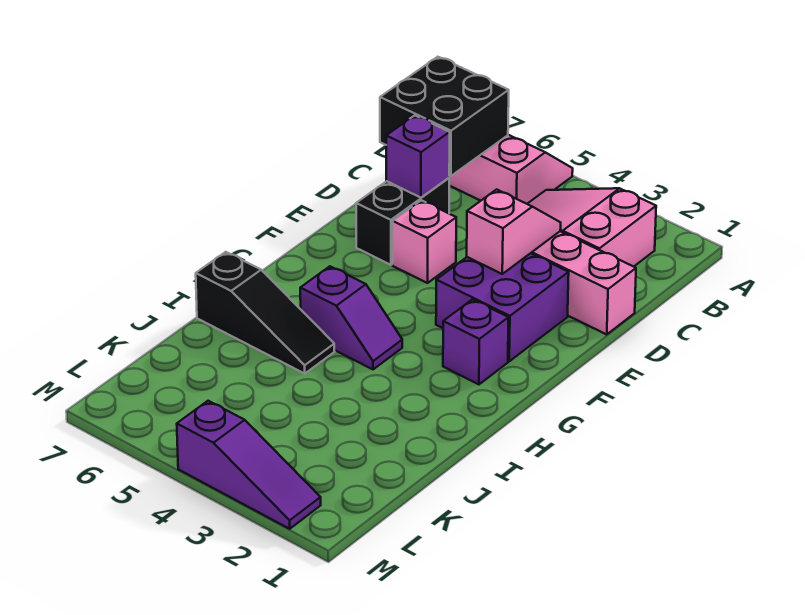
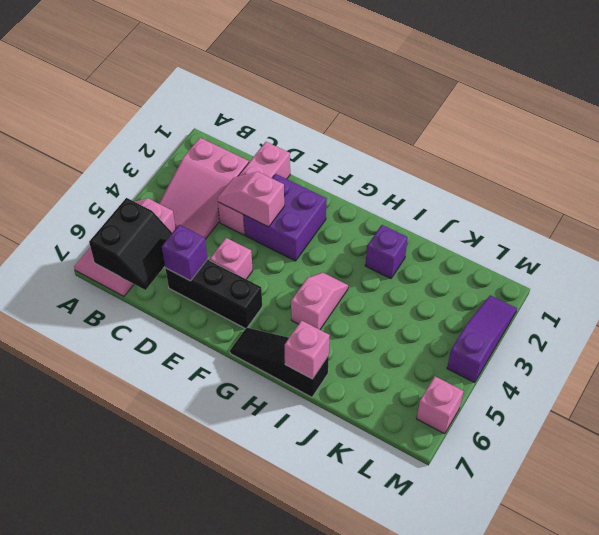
black brick B6:C7 level 2 -> black slope B6:C7 level 2 top B
black brick D6:E6 level 1 -> black brick D6:F6 level 1
purple brick G2 level 1 -> purple brick I2 level 1
purple slope H4:H5 level 1 top 5 -> pink slope H4:H5 level 1 top 5
black slope I5:I7 level 1 top 7 -> black slope G7:I7 level 1 top I
none -> pink brick I7 level 2
none -> pink brick M6 level 1

